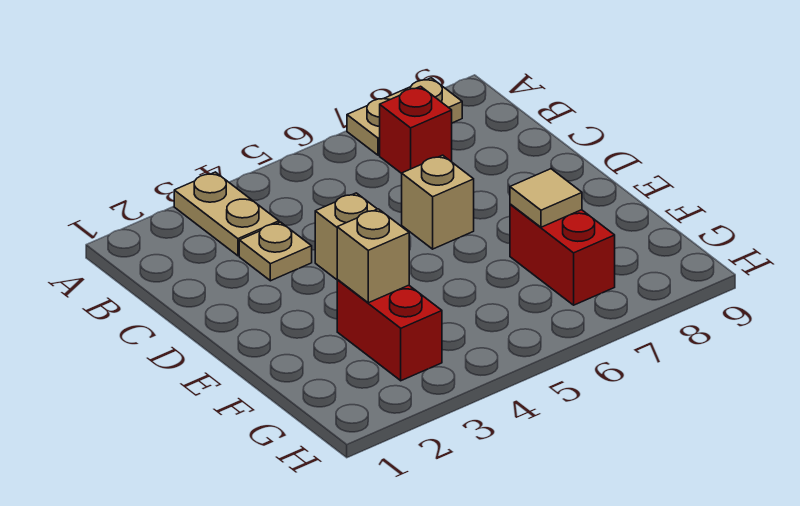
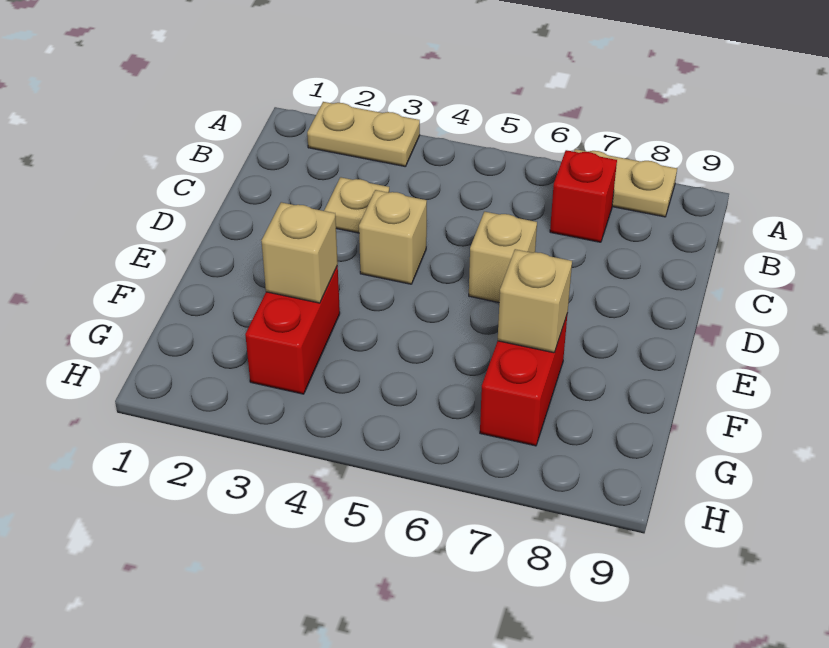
tan plate A3:B3 level 1 -> tan plate A2:A3 level 1
tan tile F7 level 2 -> tan brick F7 level 2

